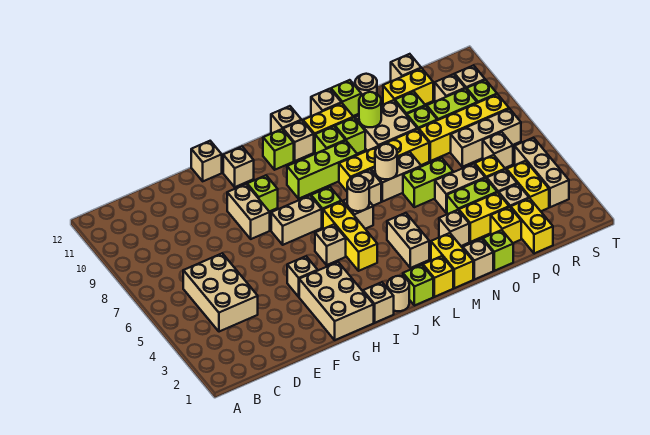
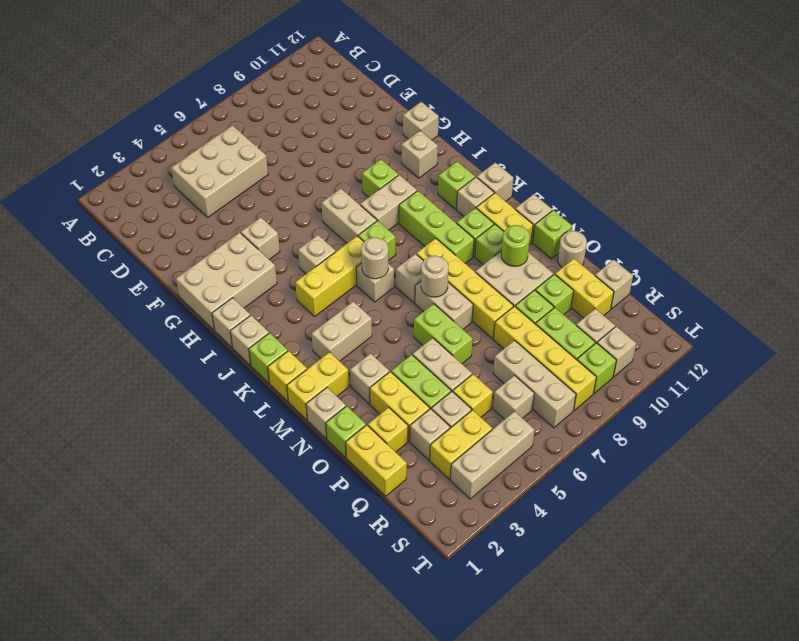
tan brick G8:G9 level 1 -> tan brick I8:I9 level 1
tan round brick J1 level 1 -> tan brick J1 level 1
yellow brick Q1:Q2 level 1 -> yellow brick P1:Q1 level 1

